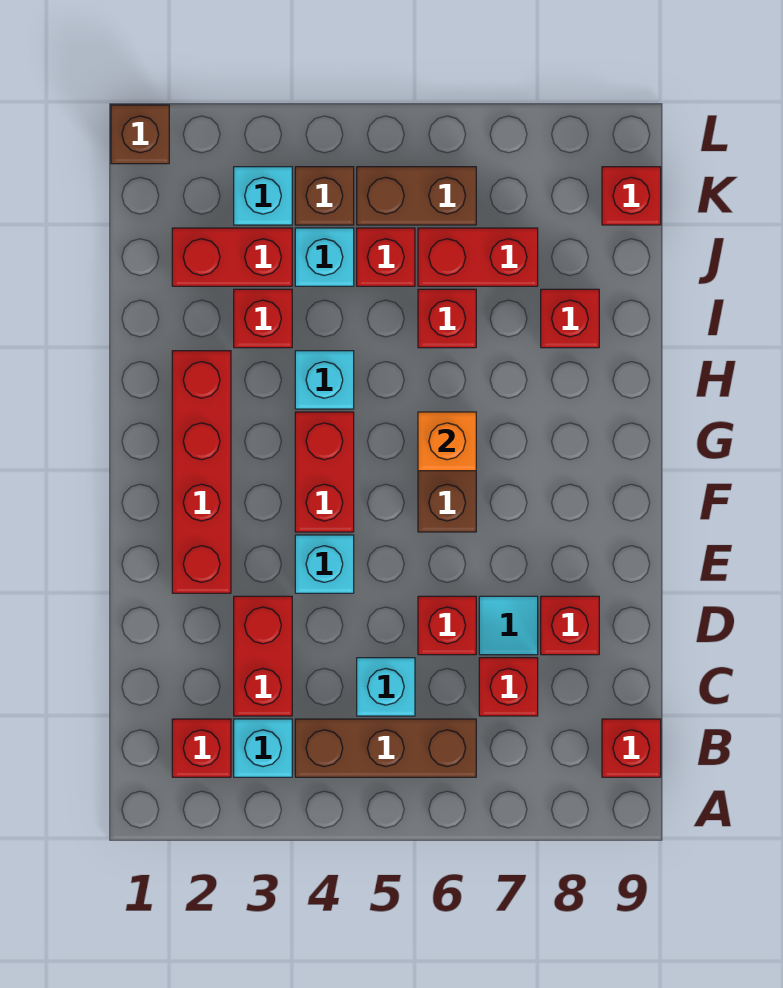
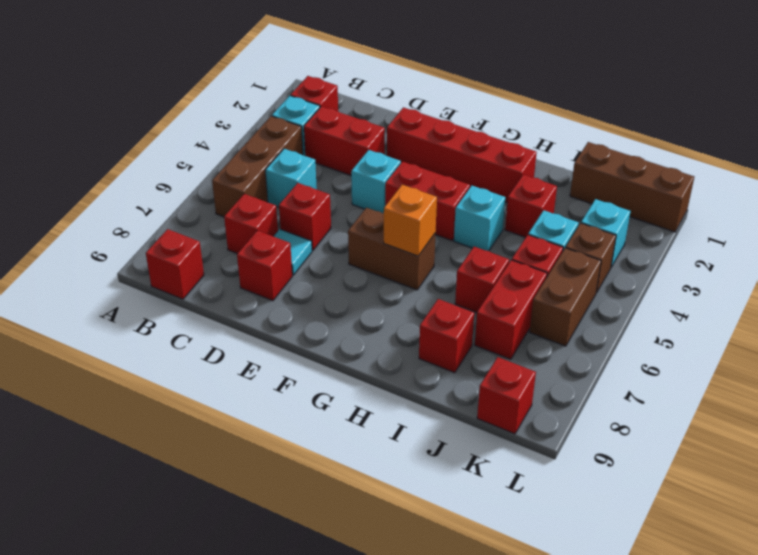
red brick J2:J3 level 1 -> none
brown brick L1 level 1 -> brown brick J1:L1 level 1

